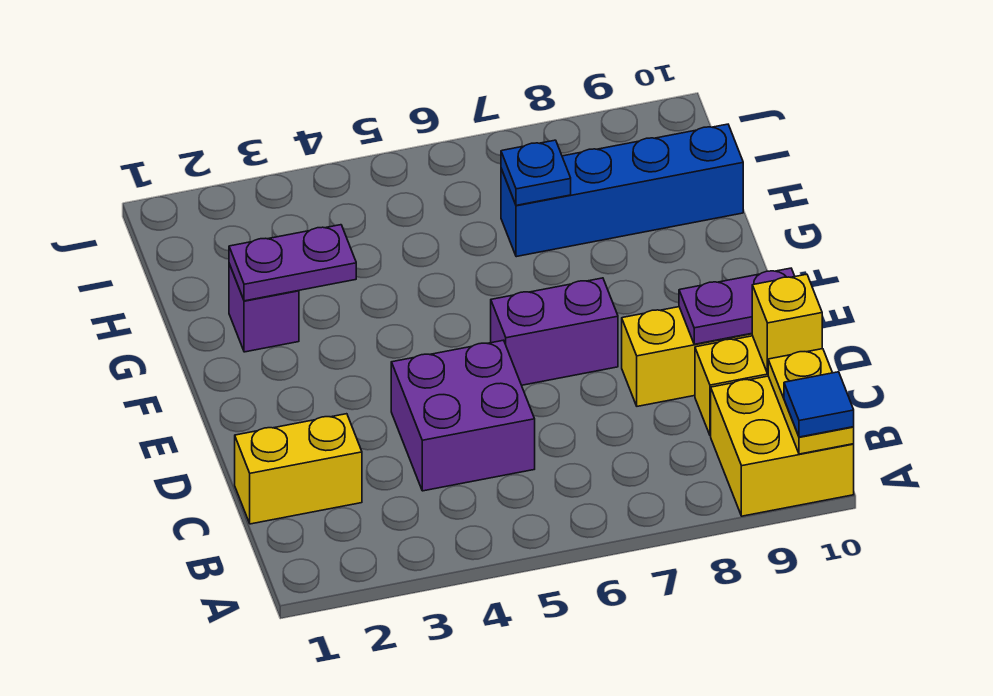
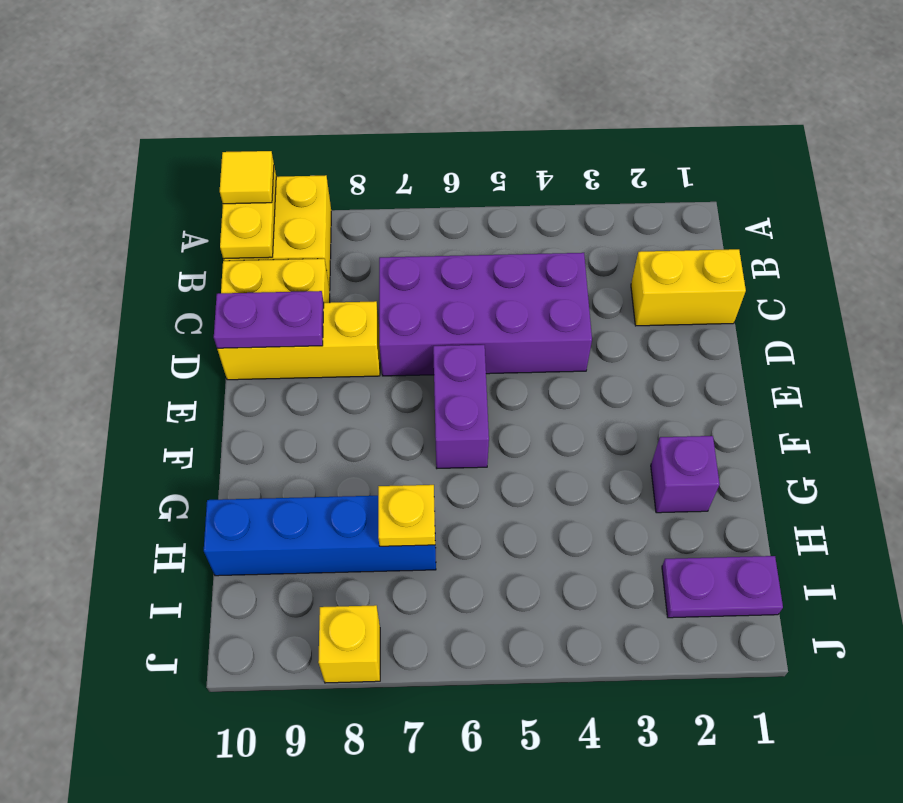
blue tile A10 level 3 -> yellow tile A10 level 3
purple brick C4:D5 level 1 -> purple brick C4:D7 level 1
yellow brick C10 level 2 -> yellow brick J8 level 1
purple brick E6:E7 level 1 -> purple brick E6:F6 level 1
purple plate G2:G3 level 2 -> purple plate I1:I2 level 1
blue plate H7 level 2 -> yellow plate H7 level 2

